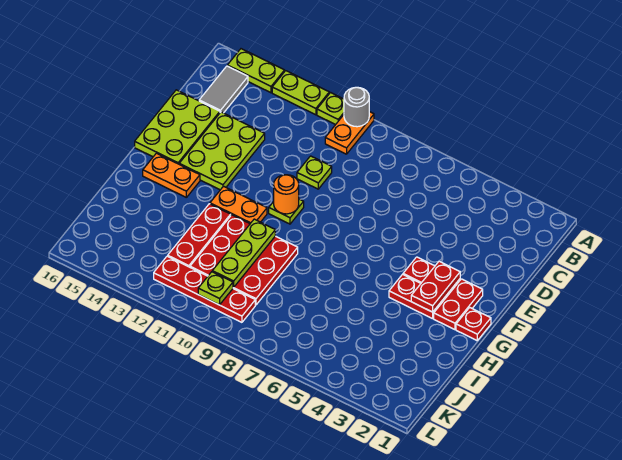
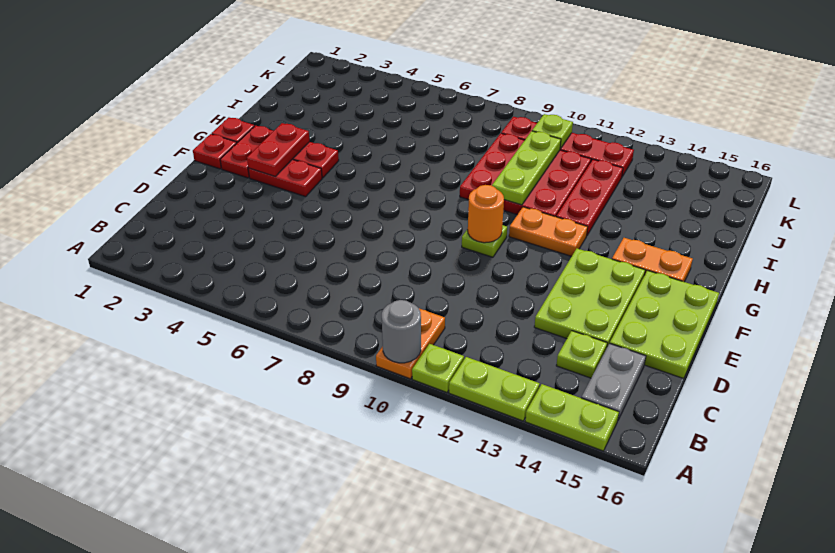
grey tile B15:C15 level 1 -> grey plate B15:C15 level 1
lime plate D10 level 1 -> lime plate C14 level 1
none -> red plate F1 level 1

